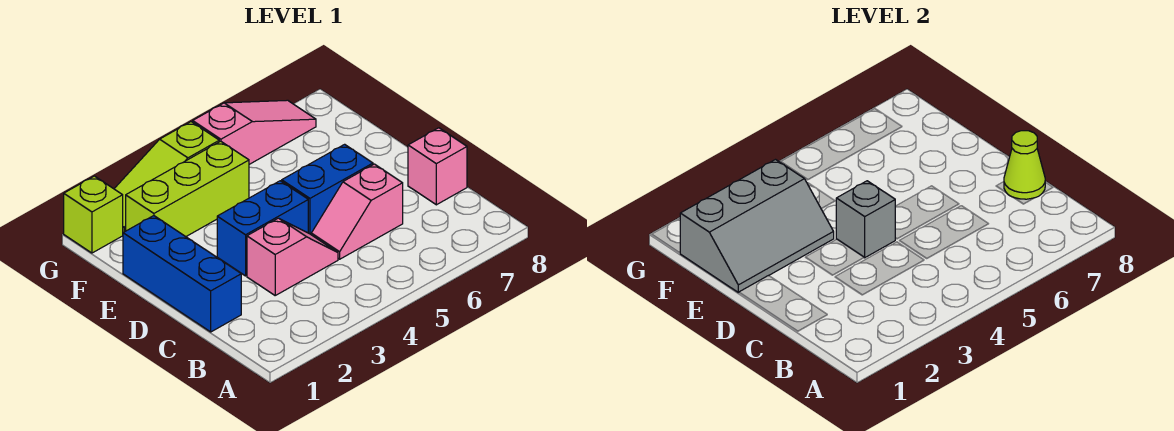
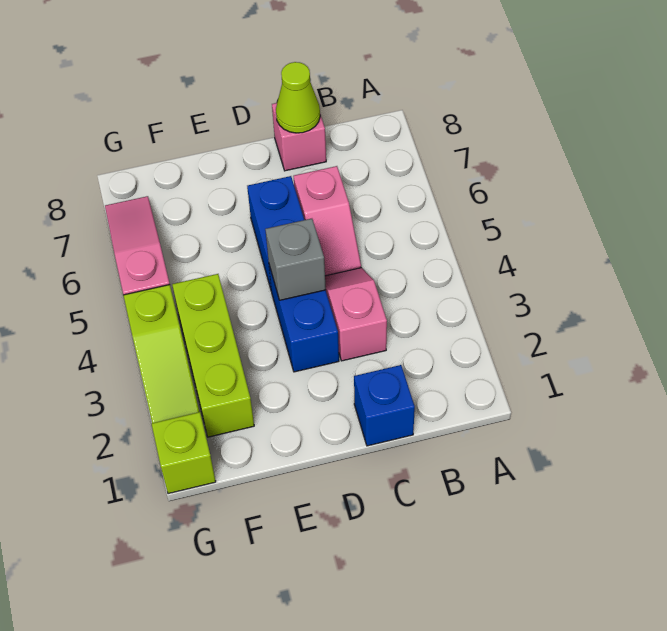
blue brick C1:E1 level 1 -> blue brick C1 level 1
grey slope E1:F3 level 2 top F -> none

